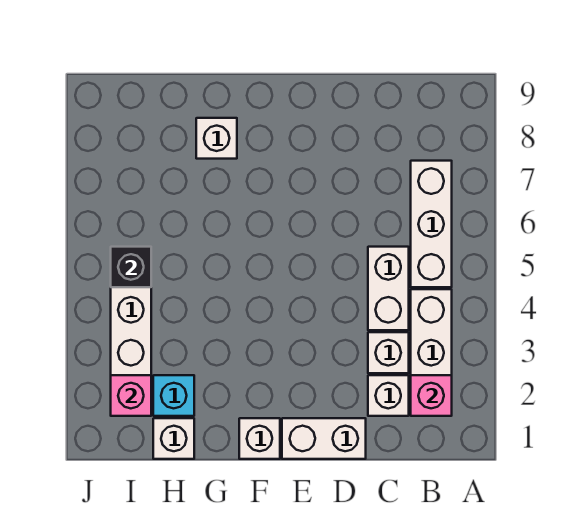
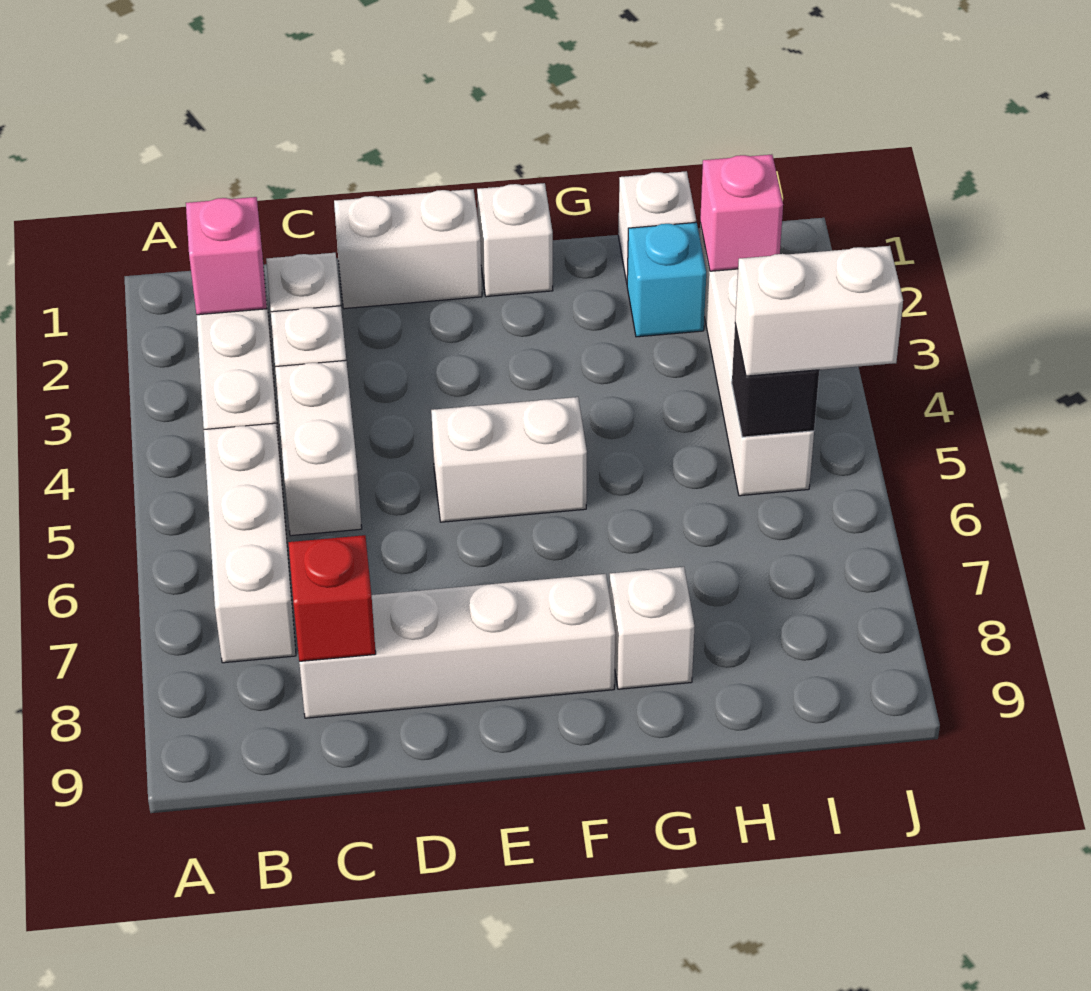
none -> white brick C8:F8 level 1
none -> red brick C8 level 2
none -> white brick E5:F5 level 1
none -> white brick I5:J5 level 3

